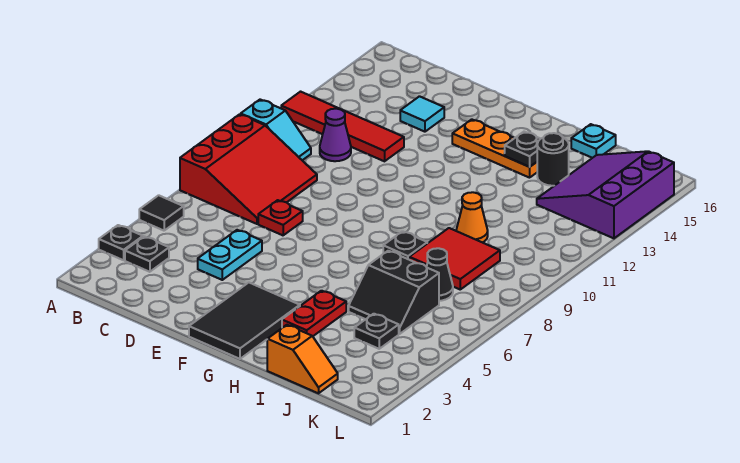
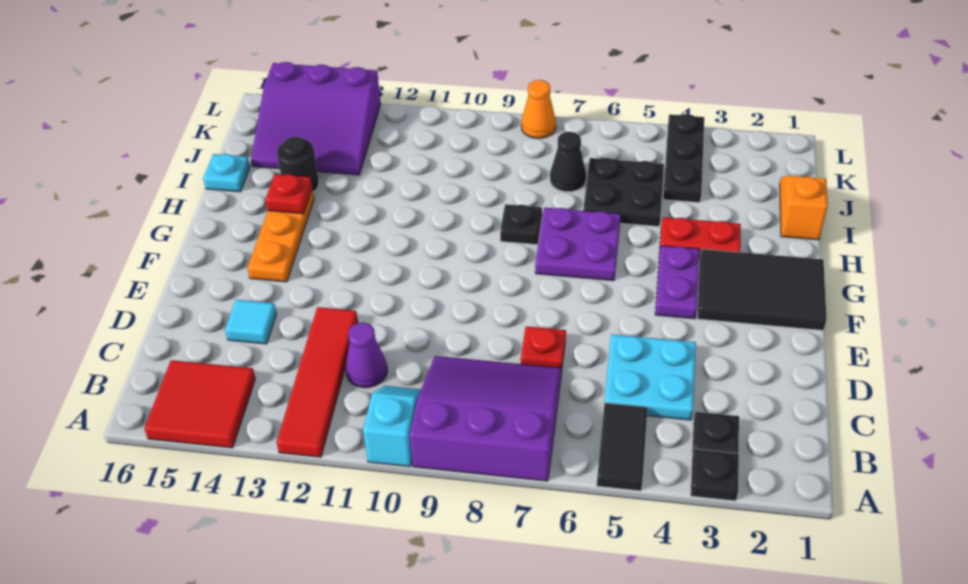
black tile A5 level 1 -> black tile A5:B5 level 1
red slope A7:C9 level 1 top A -> purple slope A7:C9 level 1 top A
cyan plate D4:D5 level 1 -> cyan plate C4:D5 level 1
none -> purple plate F4:G4 level 1
none -> purple plate G6:H7 level 1
black plate H14 level 2 -> red plate H14 level 2
black slope I5:J6 level 1 top 6 -> black plate I5:J6 level 1
red tile I8:J9 level 1 -> red tile A14:B15 level 1
orange cone I10 level 1 -> orange cone L8 level 1
black plate J4 level 1 -> black plate J4:L4 level 1

